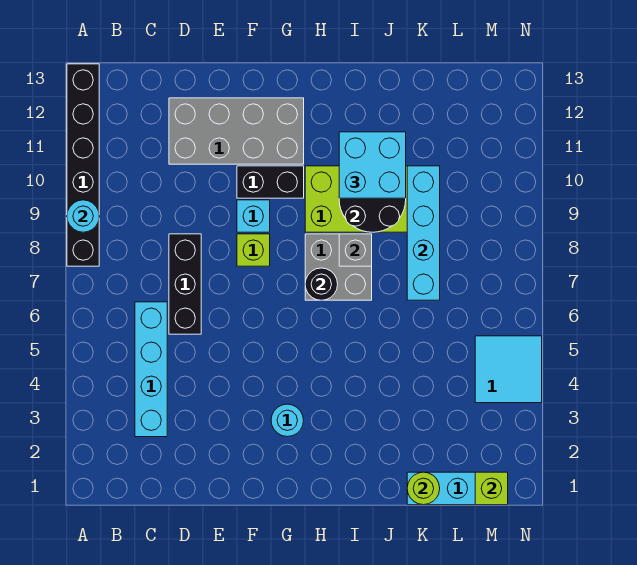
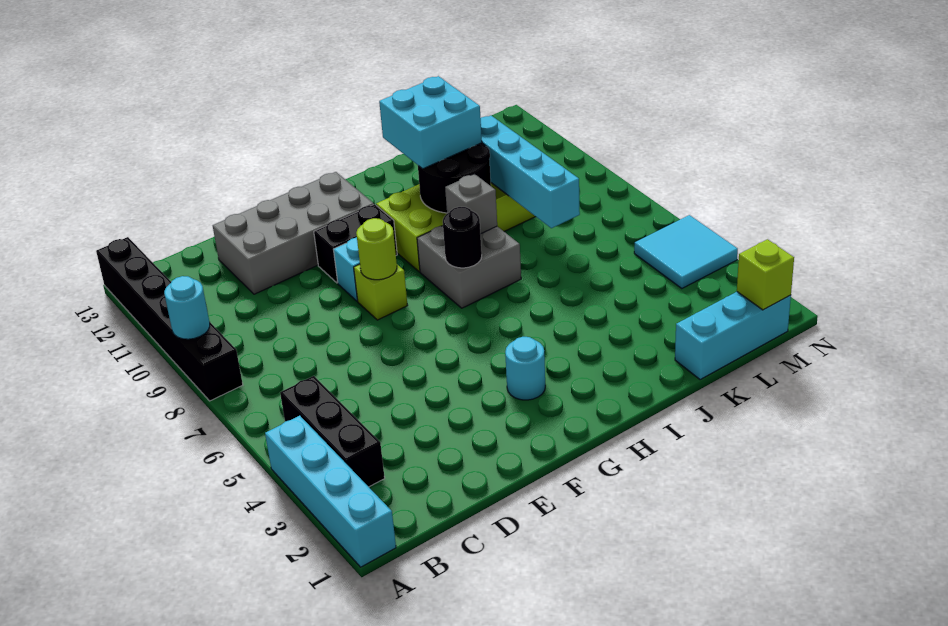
cyan brick C3:C6 level 1 -> cyan brick A1:A4 level 1
black brick D6:D8 level 1 -> black brick B3:B5 level 1
lime round brick K1 level 2 -> lime round brick F8 level 2

